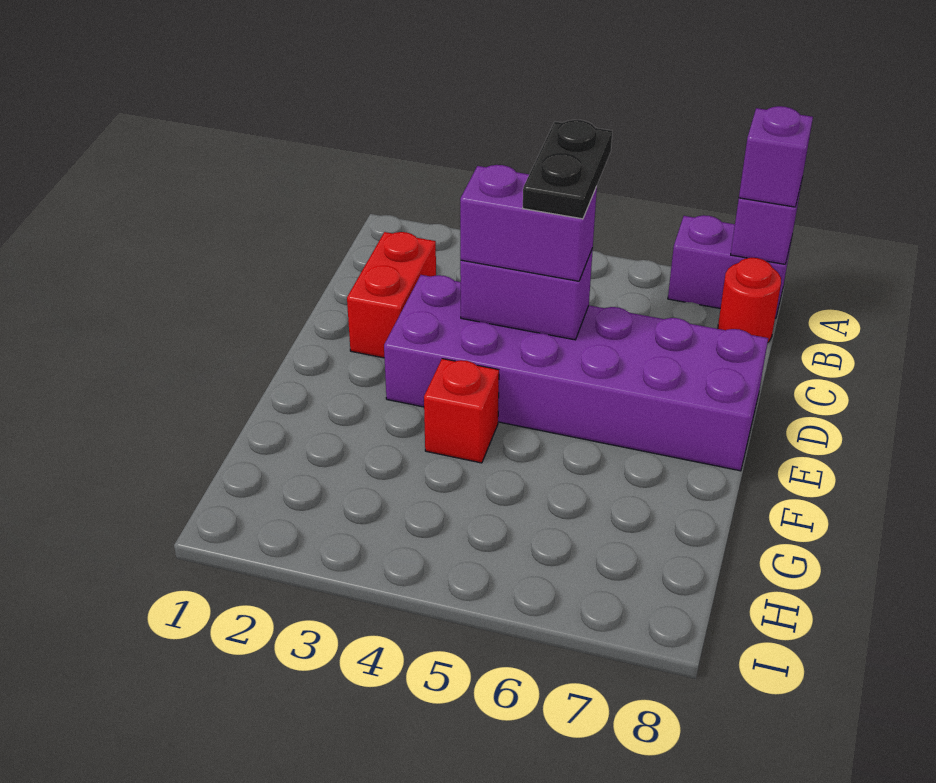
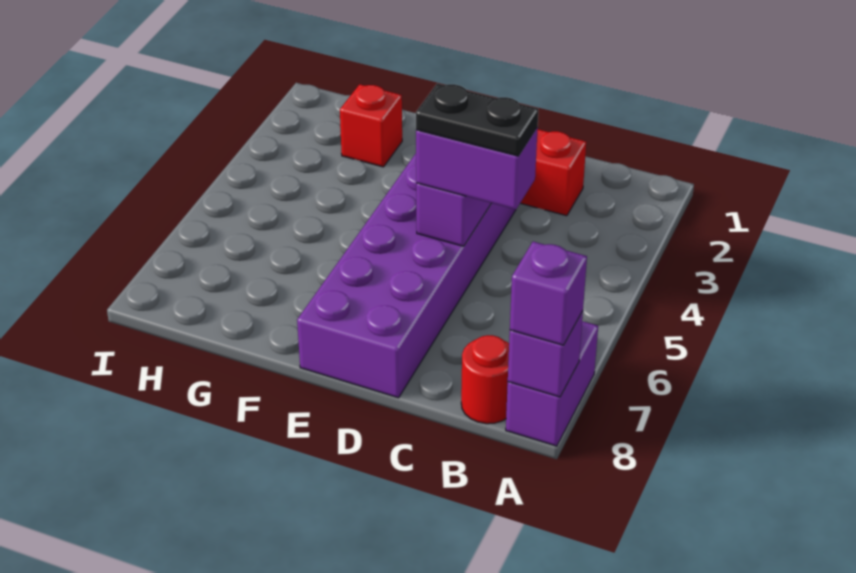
purple brick D4:D5 level 3 -> purple brick C5:D5 level 3
red brick F4 level 1 -> red brick G2 level 1

